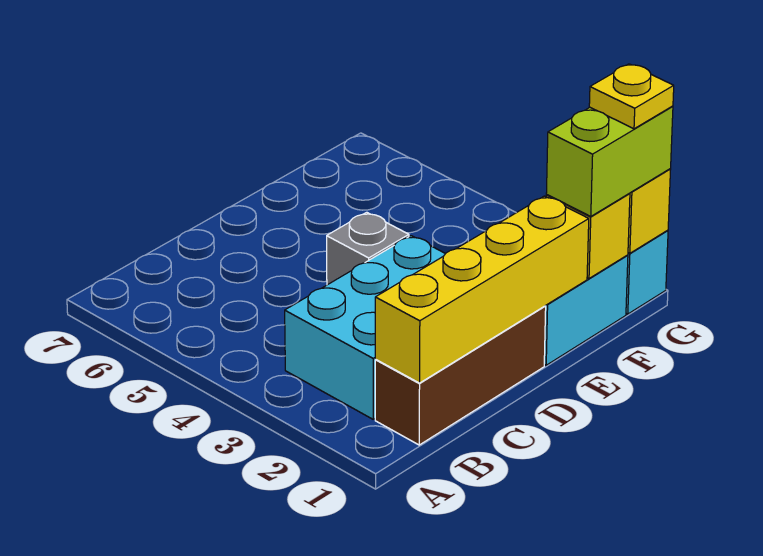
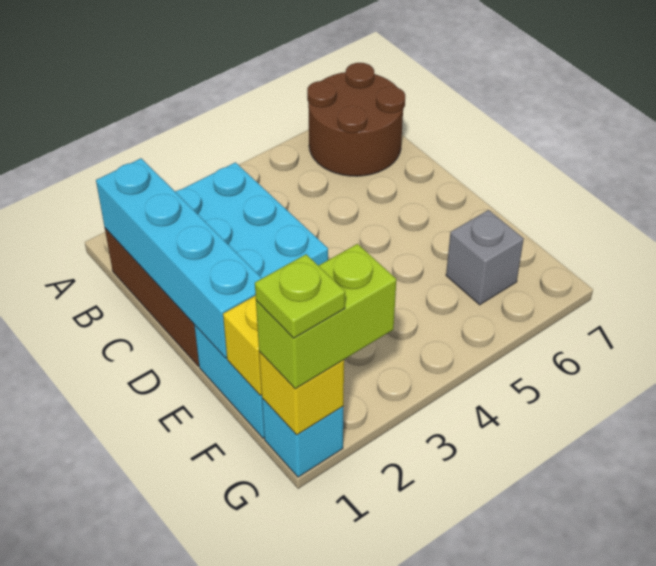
none -> brown round brick A6:B7 level 1
yellow brick B1:E1 level 2 -> cyan brick B1:E1 level 2
grey brick D4 level 1 -> grey brick F6 level 1
lime brick F1:G1 level 3 -> lime brick G1:G2 level 3
yellow plate G1 level 4 -> lime plate G1 level 4

